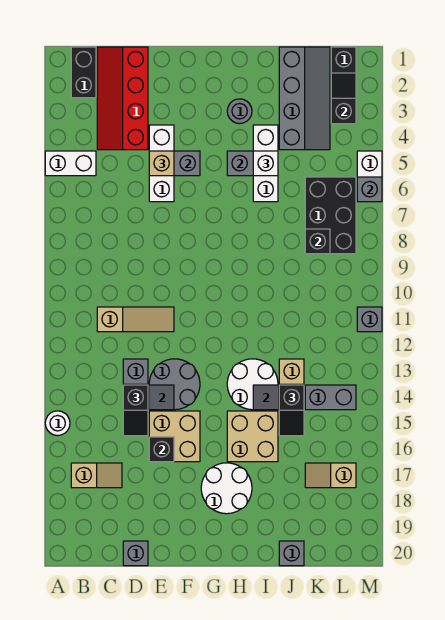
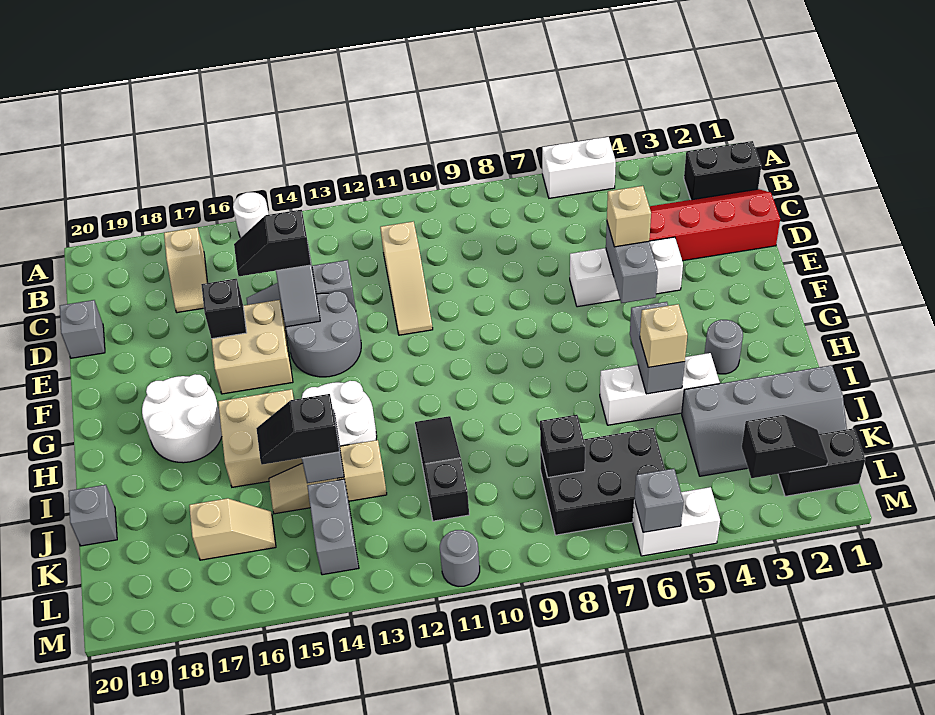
white brick A5:B5 level 1 -> white brick A5:A6 level 1
white brick I5 level 3 -> tan brick I5 level 3
none -> black slope I11:K11 level 1 top K
tan slope K17:L17 level 1 top L -> tan slope K16:K17 level 1 top 17
grey brick M11 level 1 -> grey round brick M11 level 1

